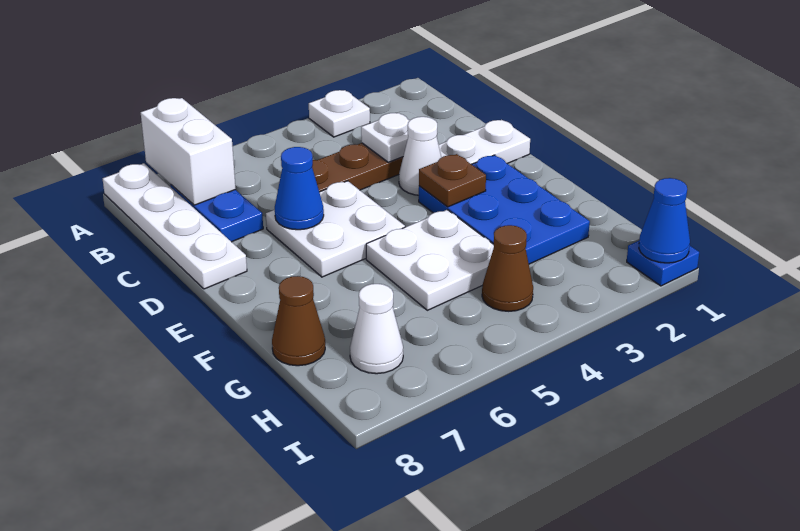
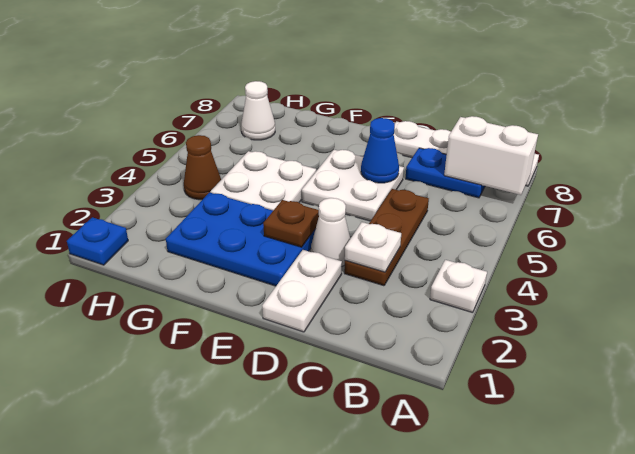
brown cone G8 level 1 -> none
blue cone I1 level 2 -> none

